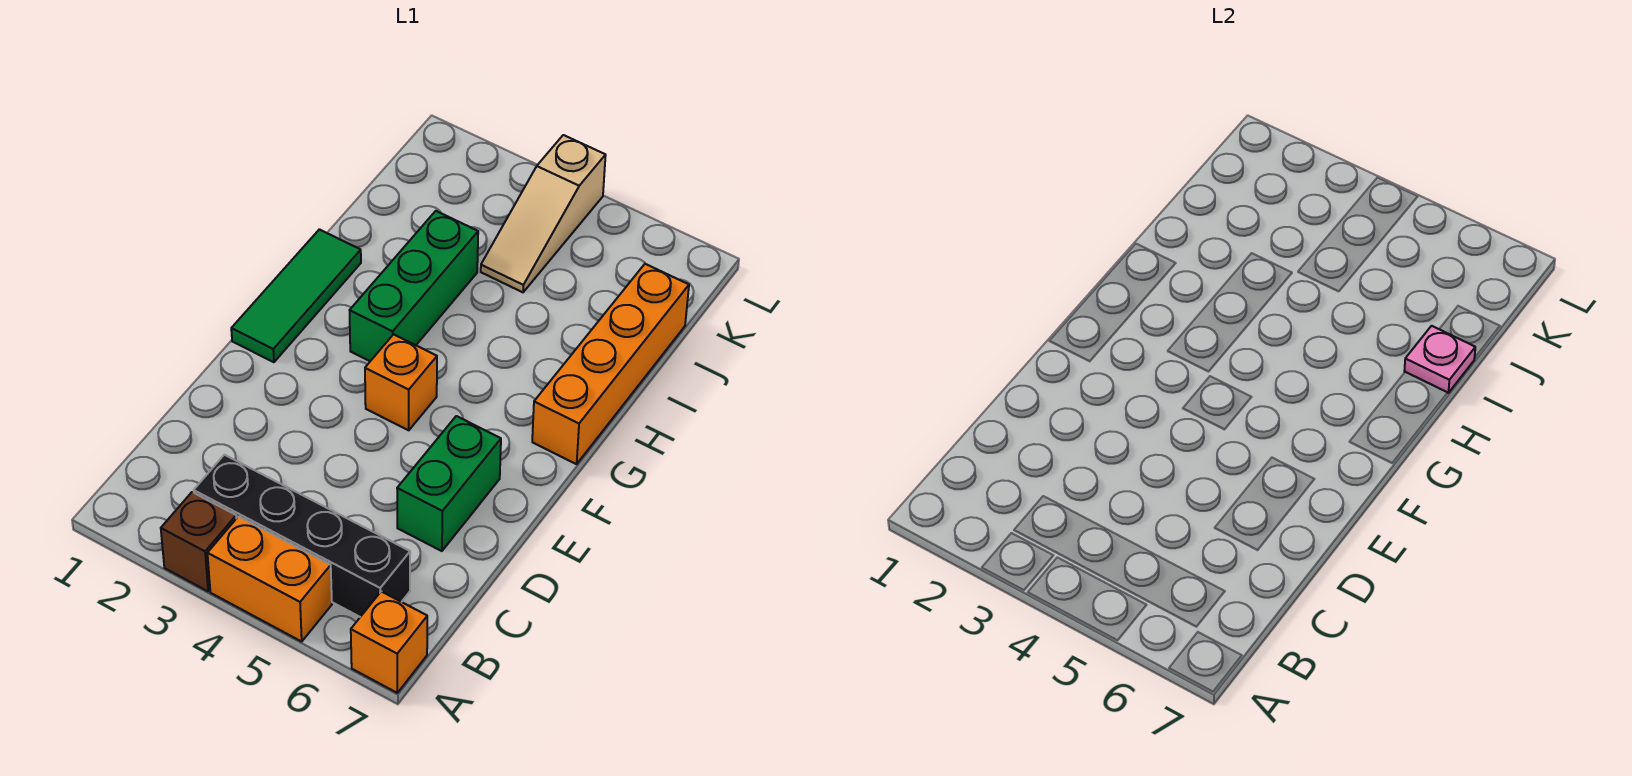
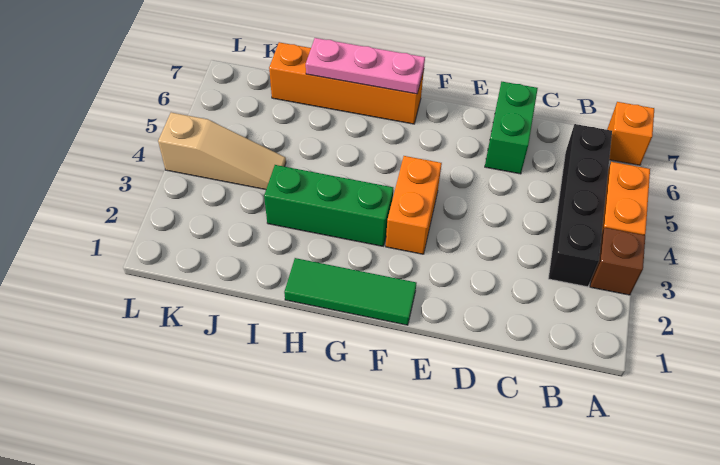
green brick D6:E6 level 1 -> green brick D6:D7 level 1
orange brick F4 level 1 -> orange brick F3:F4 level 1
pink plate I7 level 2 -> pink plate G7:I7 level 2

